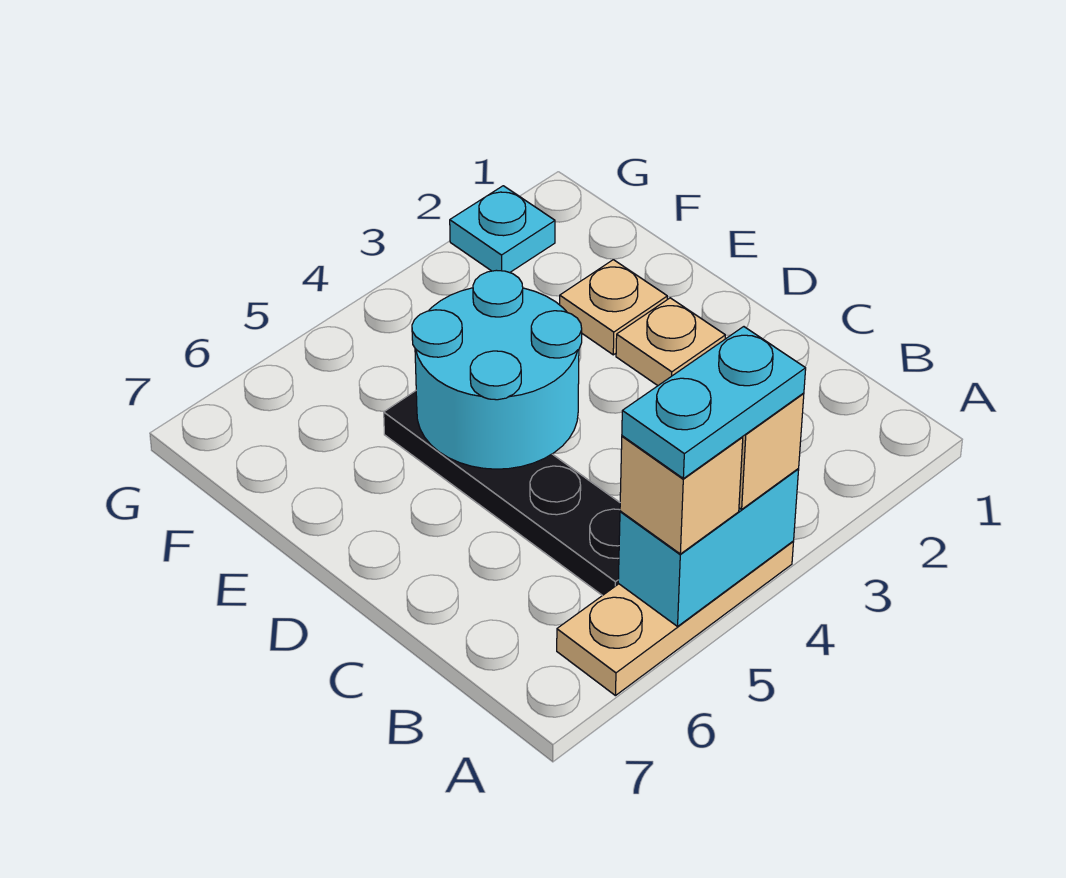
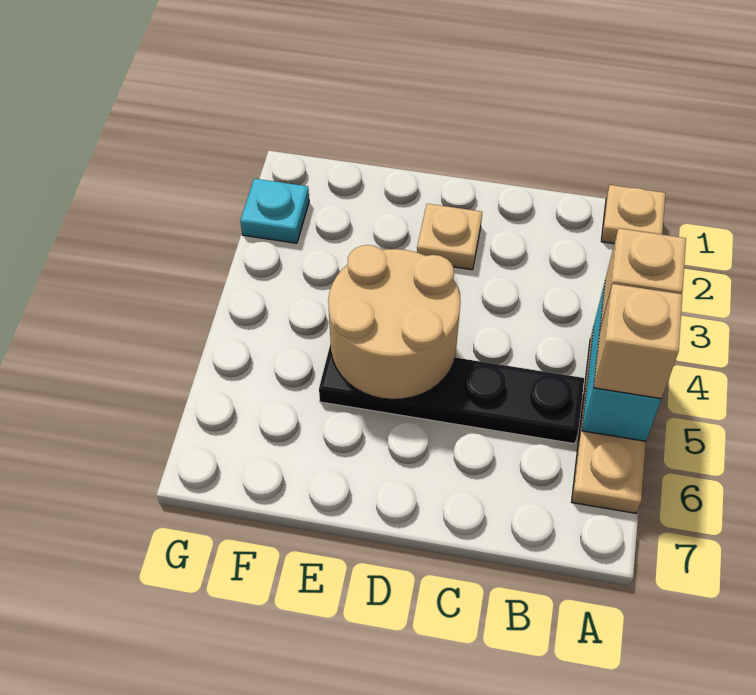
cyan plate A4:A5 level 4 -> none
cyan round brick D4:E5 level 2 -> tan round brick D4:E5 level 2
tan plate E2 level 1 -> tan plate A1 level 1

